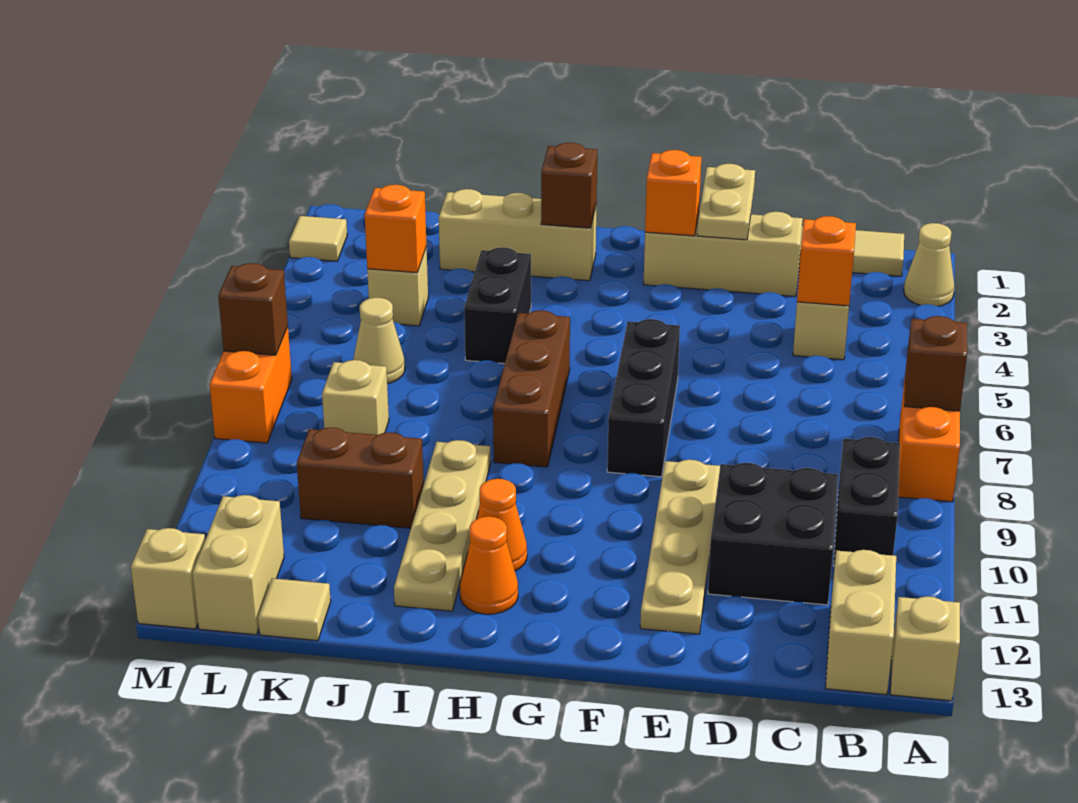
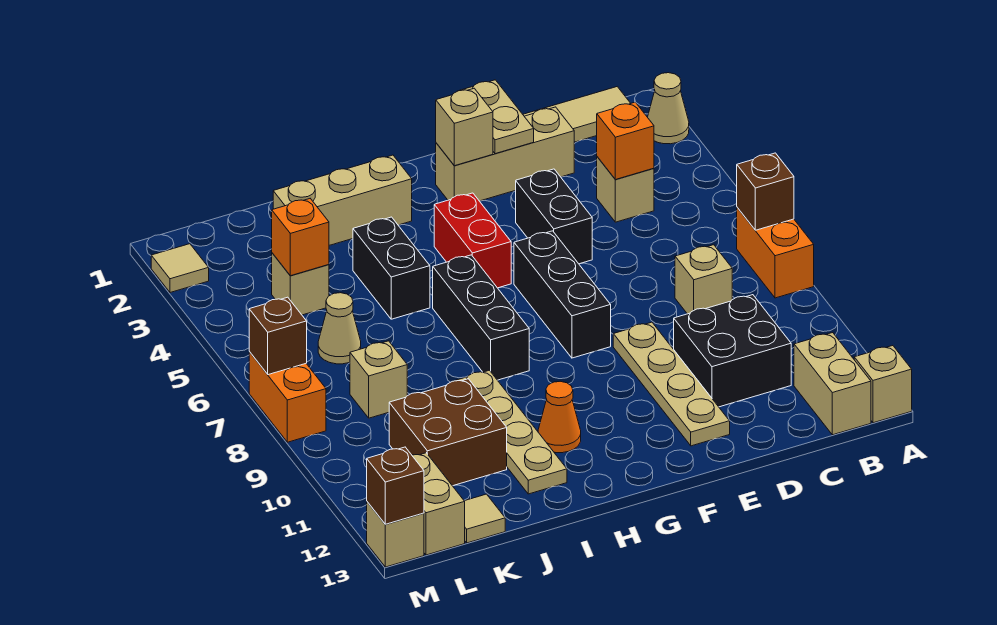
black brick B9:B10 level 1 -> black brick E4:E5 level 1
none -> tan brick C8 level 1
orange brick F2 level 2 -> tan brick F2 level 2
none -> red brick G4:G5 level 1
brown brick H2 level 2 -> brown brick M13 level 2
brown brick H6:H8 level 1 -> black brick H6:H8 level 1
orange cone H12 level 1 -> none
brown brick J10:K10 level 1 -> brown brick J10:K11 level 1

